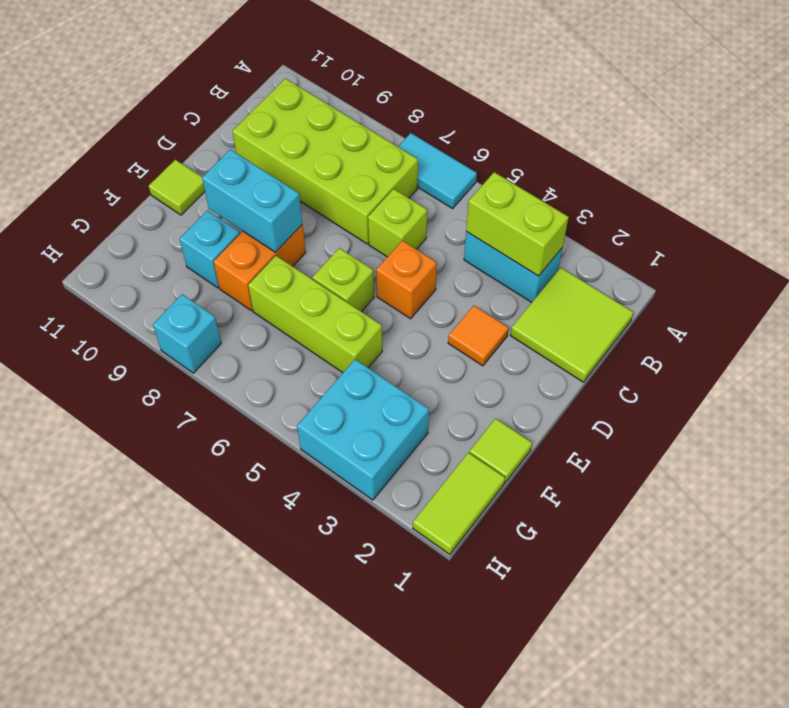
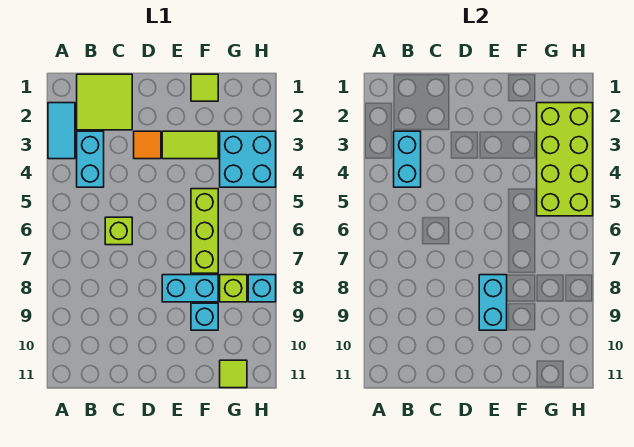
cyan tile A6:A7 level 1 -> cyan tile A2:A3 level 1
lime brick B3:B4 level 2 -> cyan brick B3:B4 level 2
lime brick B7:C10 level 1 -> lime brick G2:H5 level 2
orange brick D5 level 1 -> none
lime brick E6 level 1 -> lime brick G8 level 1
orange brick E8:F8 level 1 -> cyan brick E8:F8 level 1
lime tile E11 level 1 -> lime tile G11 level 1
lime tile G1:H1 level 1 -> lime tile E3:F3 level 1

